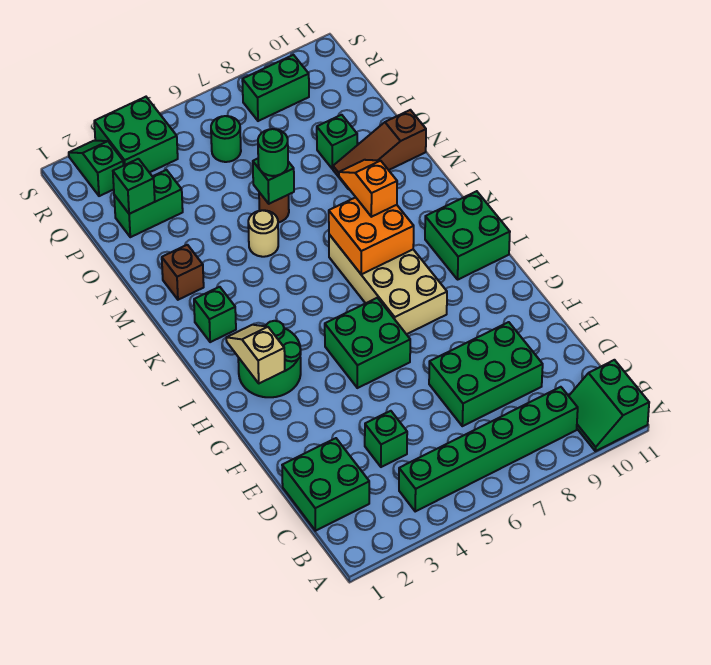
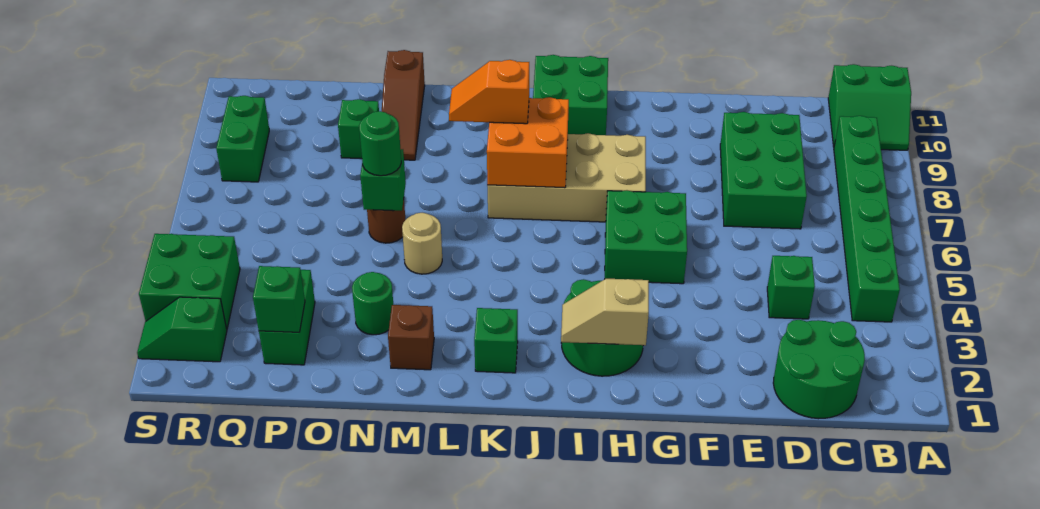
green brick C1:D2 level 1 -> green round brick C1:D2 level 1
green round brick Q6 level 1 -> green round brick N3 level 1

